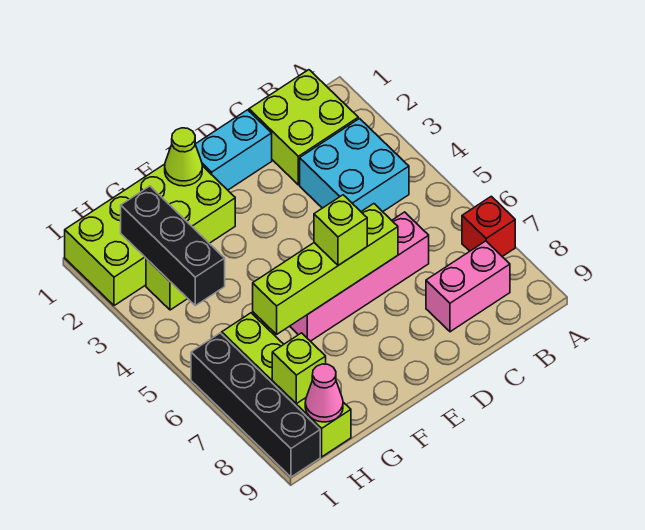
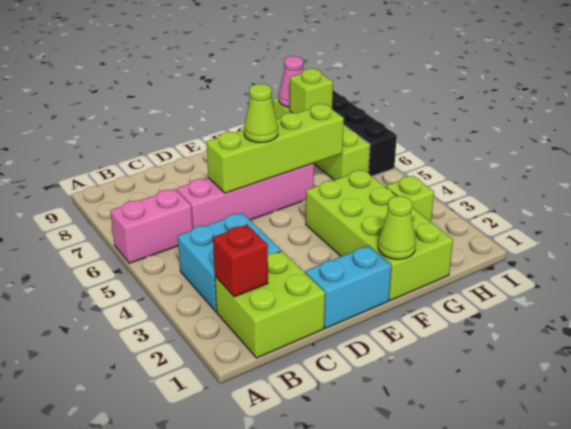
red brick A7 level 1 -> red brick B2 level 2
pink brick B8:C8 level 1 -> pink brick A6:B6 level 1
lime brick E6 level 3 -> lime cone E6 level 3
lime brick F1:I2 level 1 -> lime brick F1:G4 level 1
black brick H2:H4 level 2 -> none

